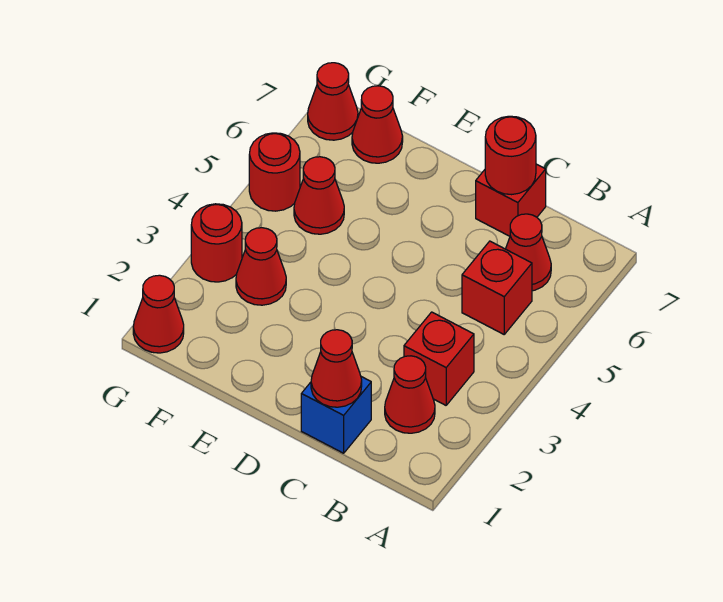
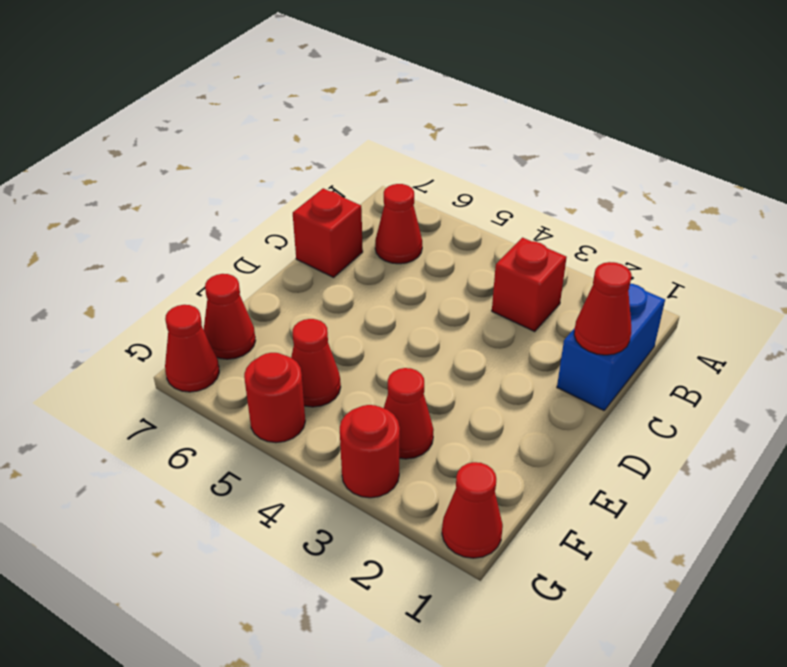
red cone B2 level 1 -> none
red brick B5 level 1 -> none
blue brick C1 level 1 -> blue brick B1:C1 level 1
red round brick C7 level 2 -> none

